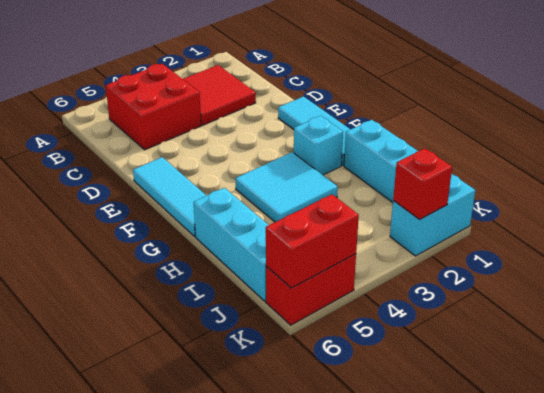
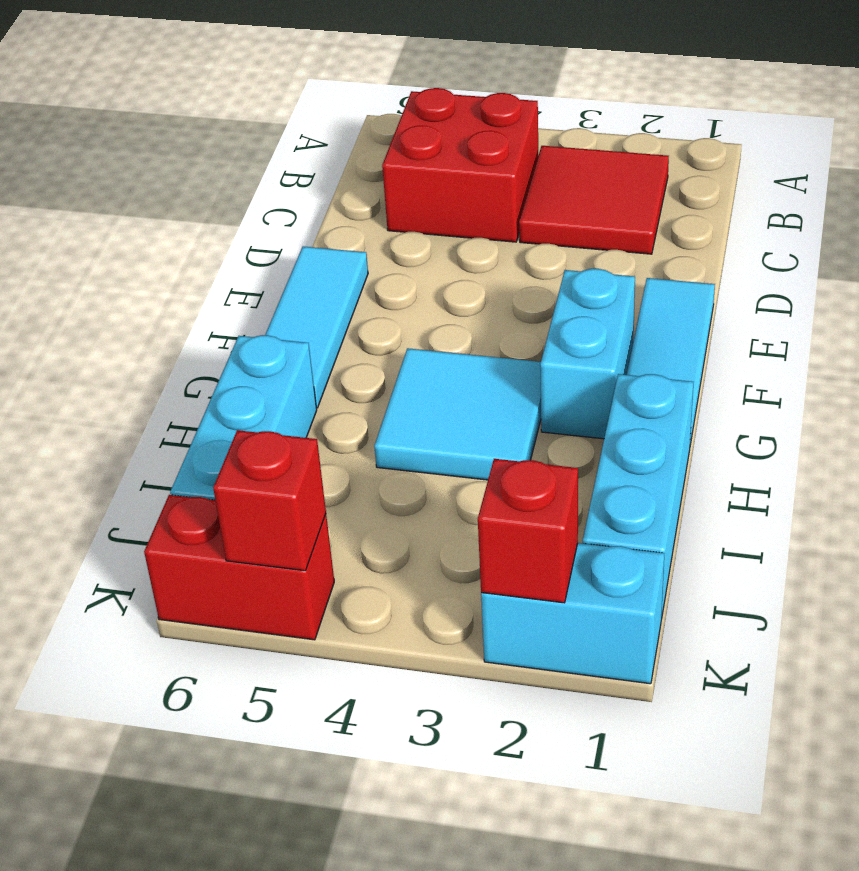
cyan brick G2 level 1 -> cyan brick F2:G2 level 1
red brick K5:K6 level 2 -> red brick K5 level 2

